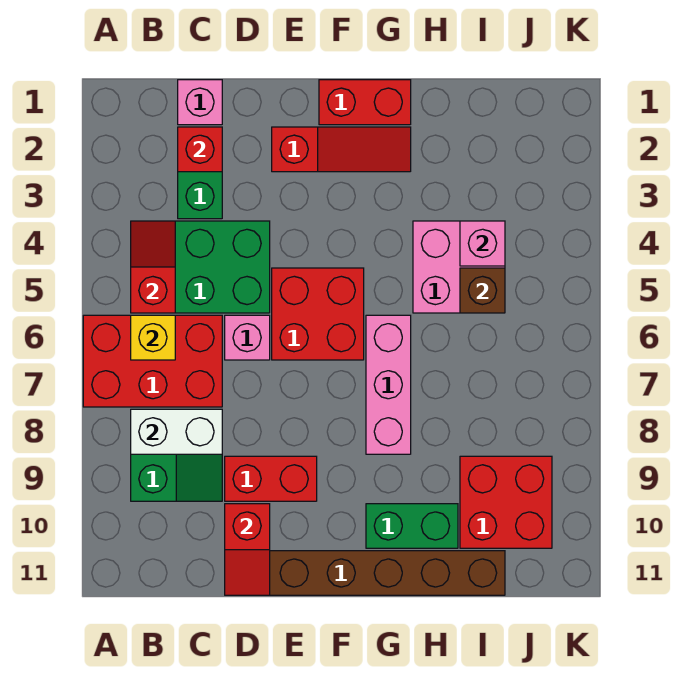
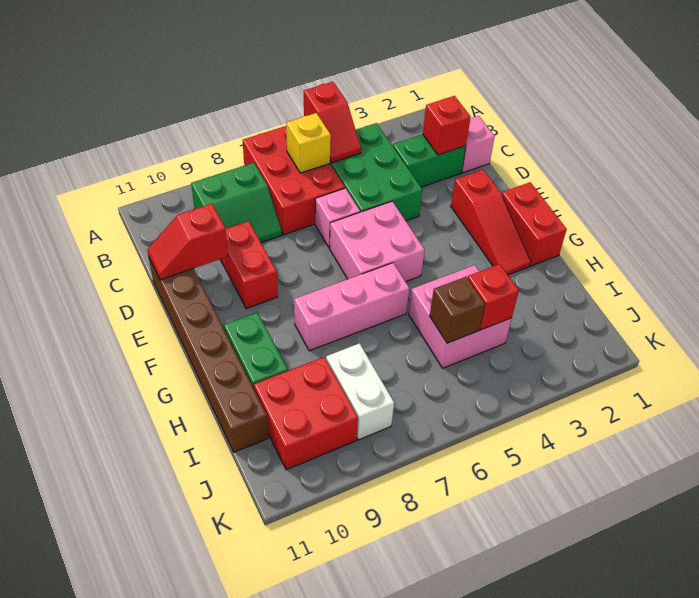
red slope B4:B5 level 2 top 5 -> red slope A5:B5 level 2 top A
white brick B8:C8 level 2 -> white brick I8:J8 level 1
red brick E5:F6 level 1 -> pink brick E5:F6 level 1
pink brick I4 level 2 -> red brick I4 level 2

